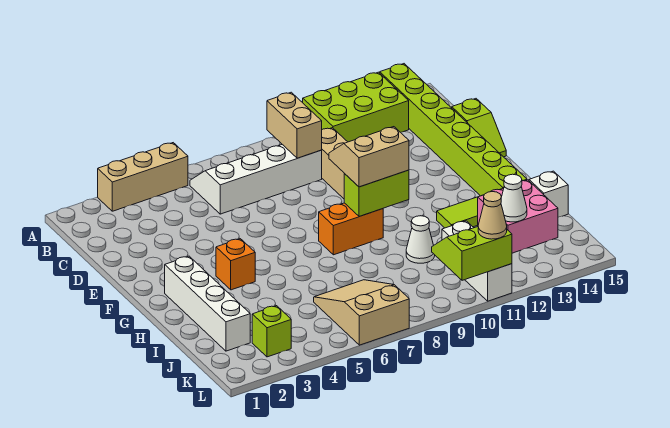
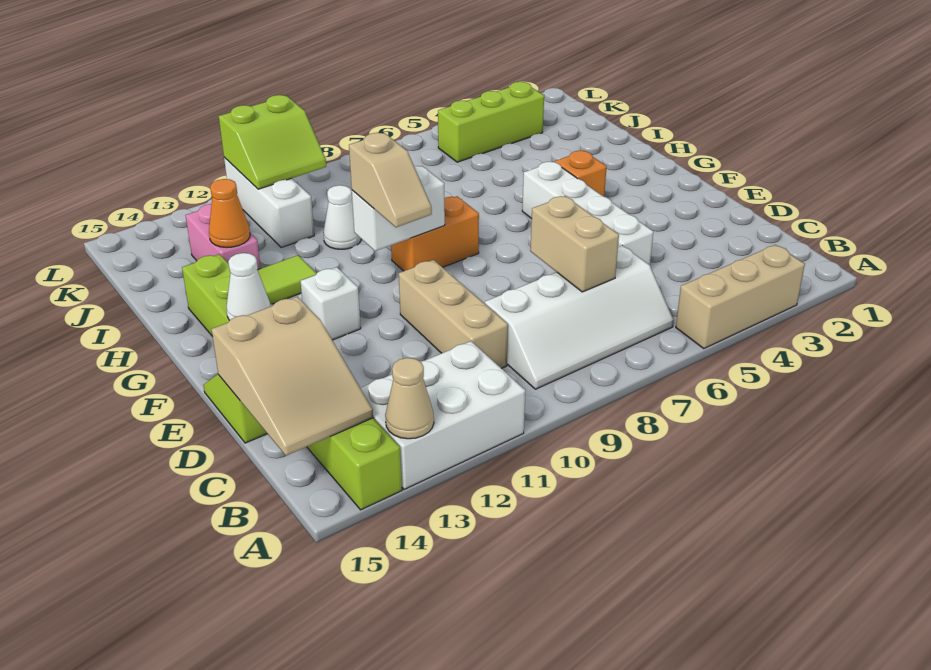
lime brick A11:B13 level 1 -> white brick A11:B13 level 1
tan brick B9:C9 level 2 -> tan brick C7:D7 level 2
tan slope F9:G10 level 3 top G -> tan slope F10:G10 level 3 top G
white brick G2:J2 level 1 -> white brick D5:G5 level 1
lime brick G9:G10 level 2 -> white brick G9:G10 level 2
pink brick I13:J14 level 1 -> pink brick I13:J13 level 1
none -> orange cone I13 level 2
white brick I15 level 1 -> white brick F12 level 1
tan slope J6:L7 level 1 top L -> tan slope B14:D15 level 2 top D
white cone J13 level 2 -> white cone F14 level 2
lime brick K3 level 1 -> lime brick K3:K5 level 1
tan cone L11 level 3 -> tan cone A13 level 2

